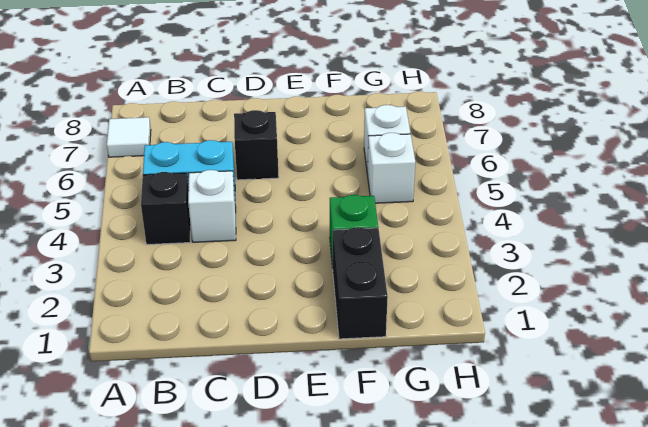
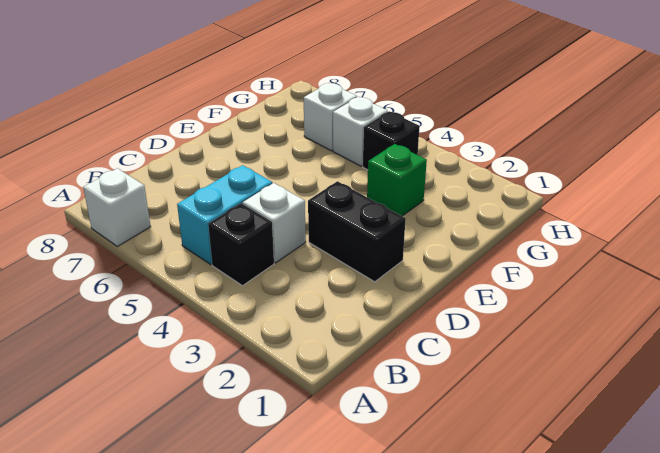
white tile A7 level 1 -> white brick A7 level 1
black brick D6 level 1 -> black brick G4 level 1
black brick F1:F2 level 1 -> black brick D2:D3 level 1

